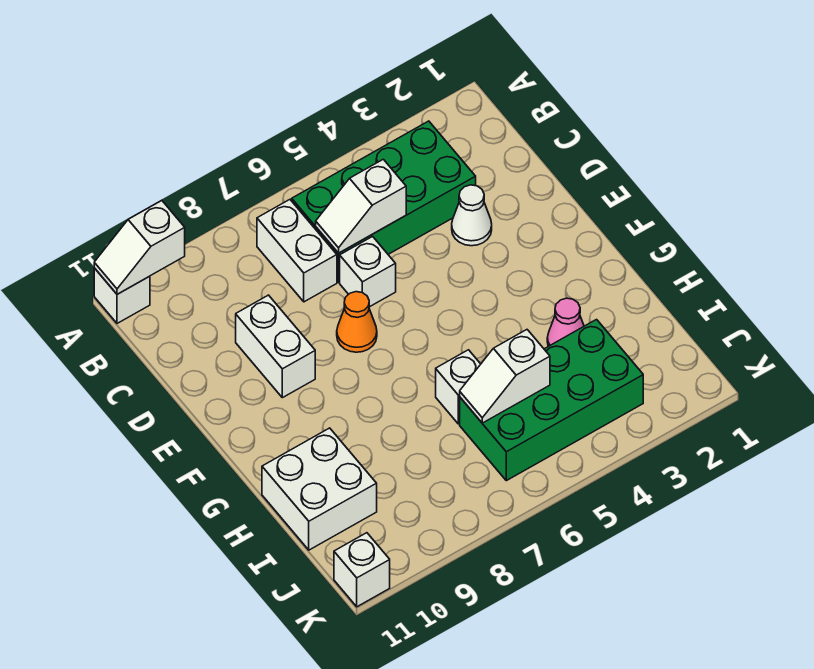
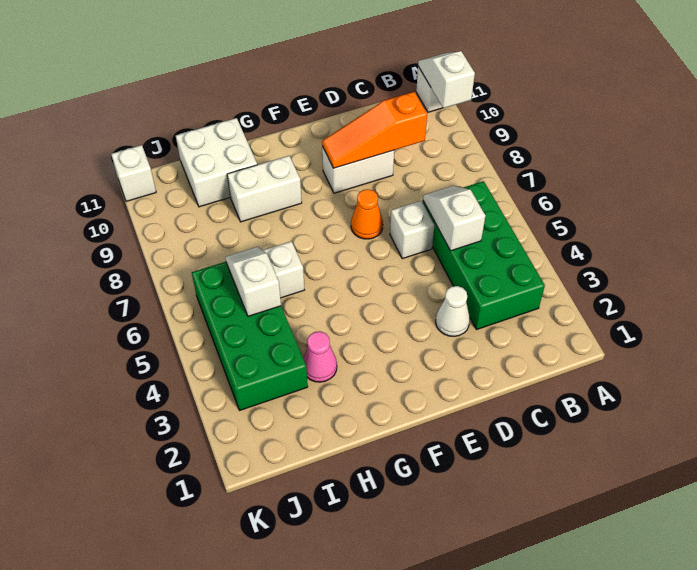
white brick B7:C7 level 1 -> white brick G9:H9 level 1
none -> orange slope C9:E9 level 2 top C

